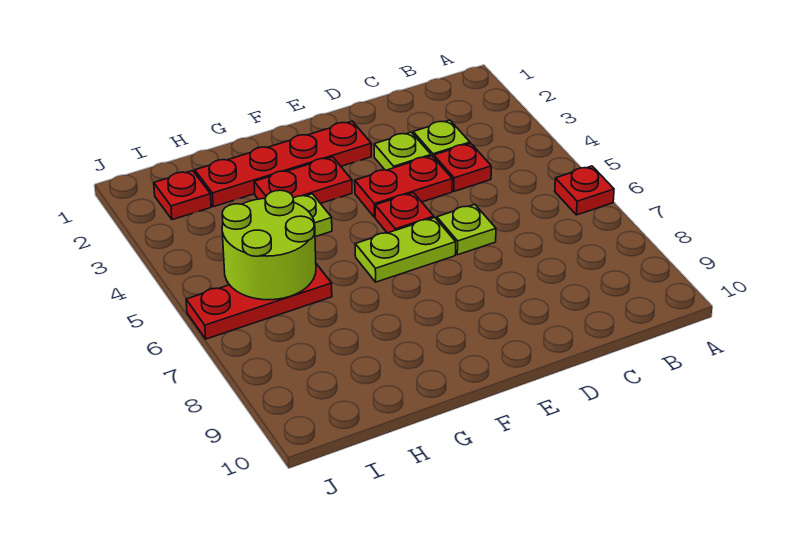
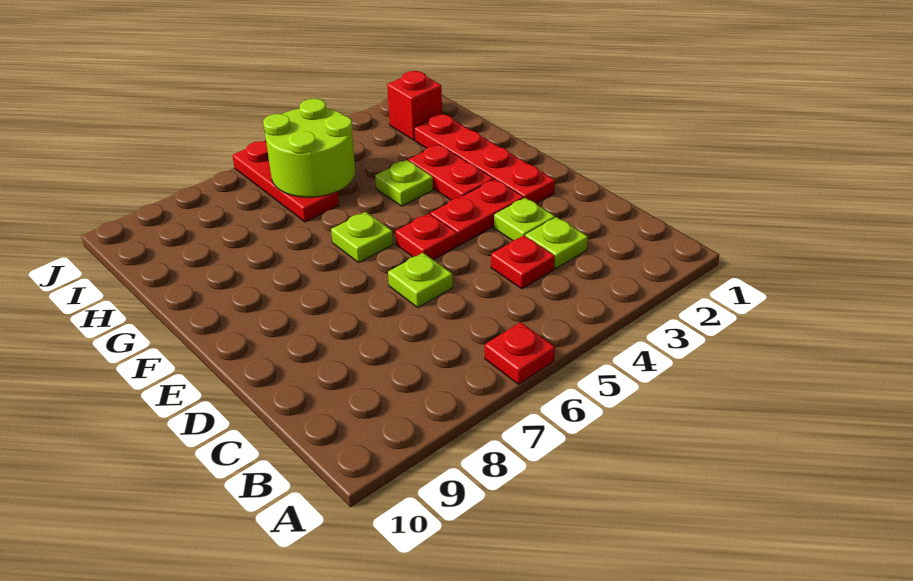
red plate D4:E4 level 1 -> red plate E3:E4 level 1
lime plate E6:F6 level 1 -> lime plate F6 level 1
red plate I2 level 1 -> red brick I2 level 1

